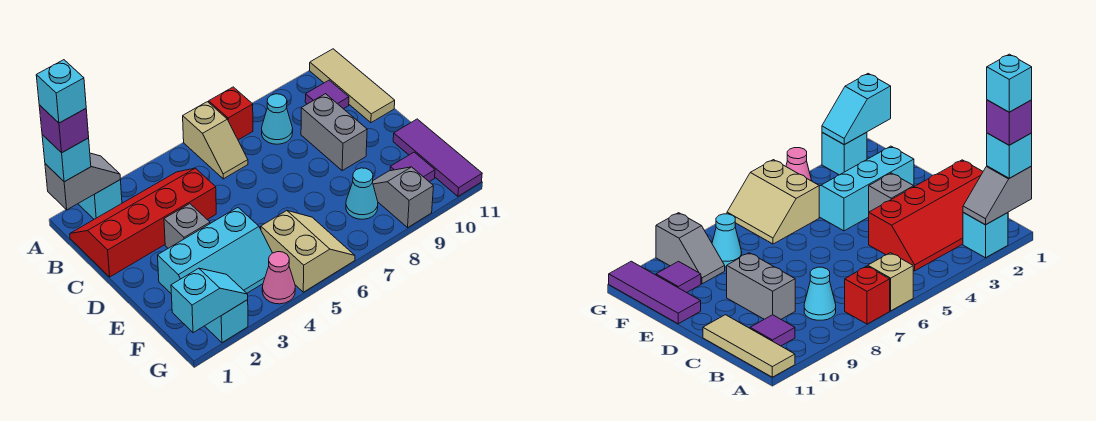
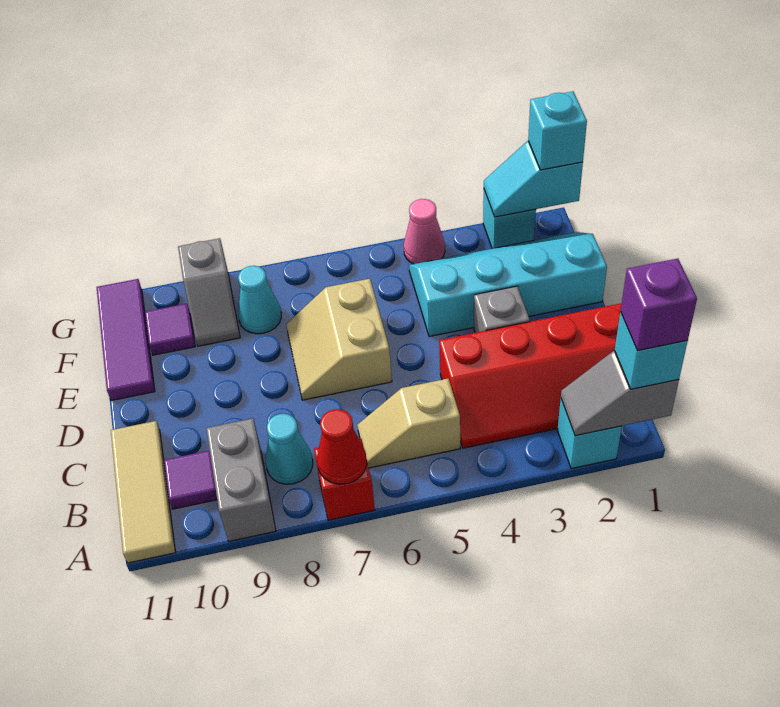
cyan brick A1 level 5 -> cyan brick G1 level 3
tan slope A6:B6 level 1 top A -> tan slope B5:B6 level 1 top 5
none -> red cone A7 level 2
grey brick C9:D9 level 1 -> grey brick A9:B9 level 1
cyan slope E2:F4 level 1 top E -> cyan slope E1:F4 level 1 top E
tan slope F5:G6 level 1 top 5 -> tan slope D6:E7 level 1 top 6

